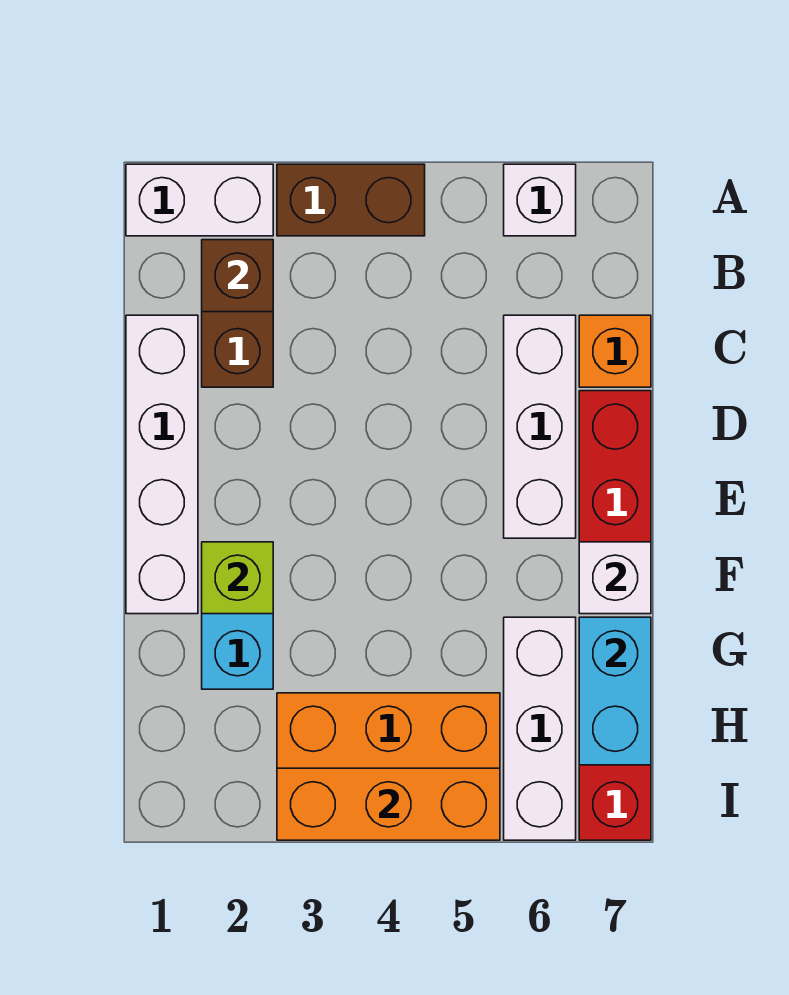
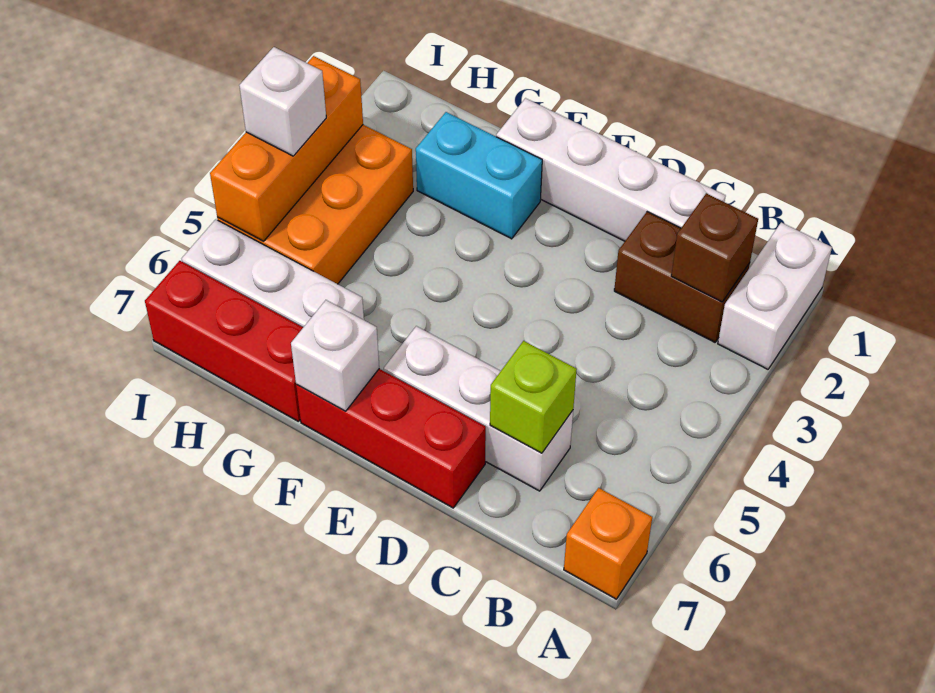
brown brick A3:A4 level 1 -> none
white brick A6 level 1 -> white brick I4 level 3
orange brick C7 level 1 -> orange brick A7 level 1
lime brick F2 level 2 -> lime brick C6 level 2
cyan brick G7:H7 level 2 -> none

